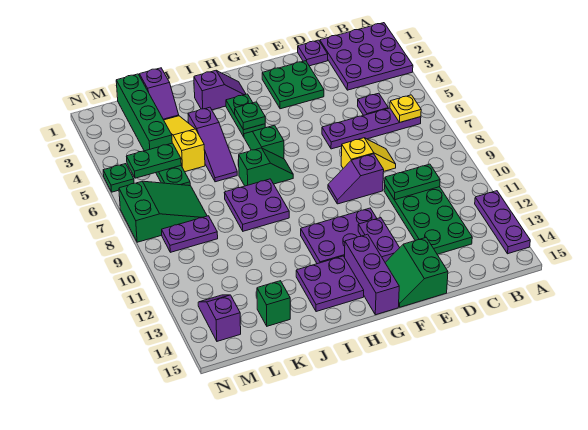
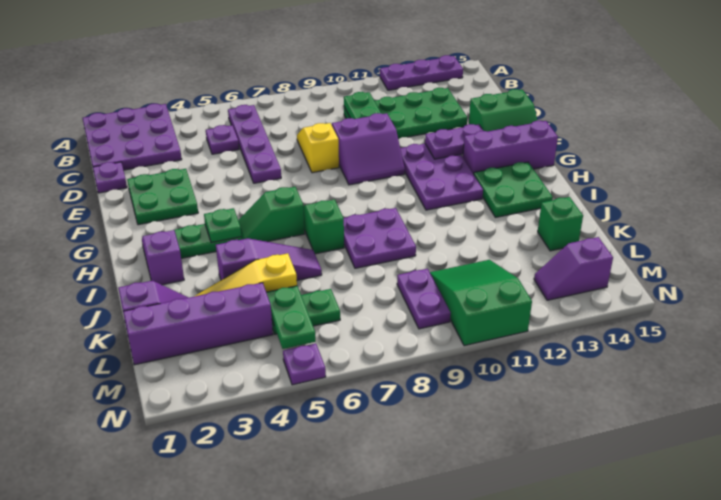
yellow plate B6 level 2 -> none
purple slope E9:F9 level 1 top E -> purple slope E9:F10 level 1 top E
purple plate H13:I14 level 1 -> green plate H13:I14 level 1
green brick L1:L4 level 1 -> purple brick L1:L4 level 1
green slope L7:N8 level 1 top N -> green slope L10:N11 level 1 top N
green plate N5 level 1 -> purple plate N5 level 1

